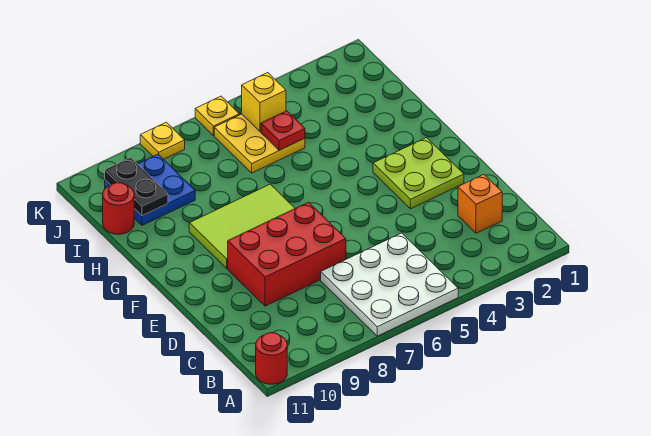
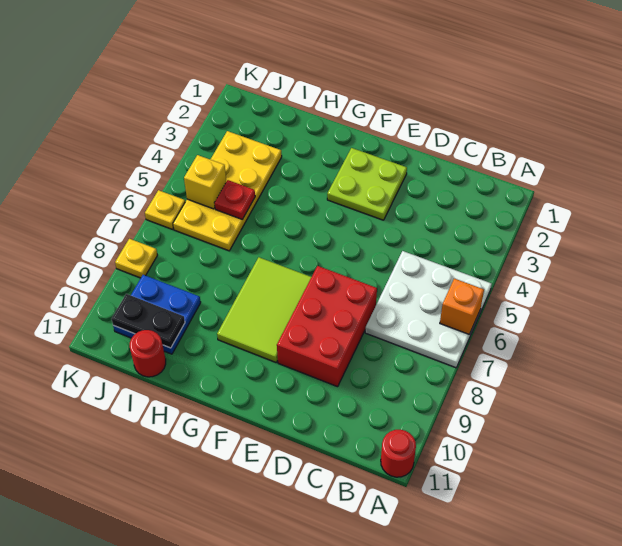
orange brick C2 level 1 -> orange brick A6 level 2
yellow plate I5:J6 level 1 -> yellow plate I3:J6 level 1

